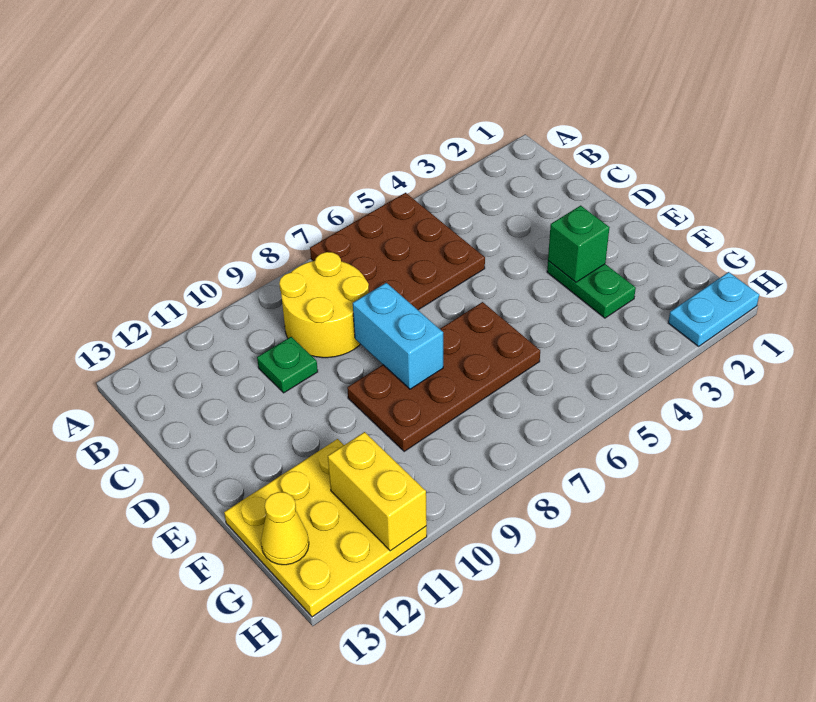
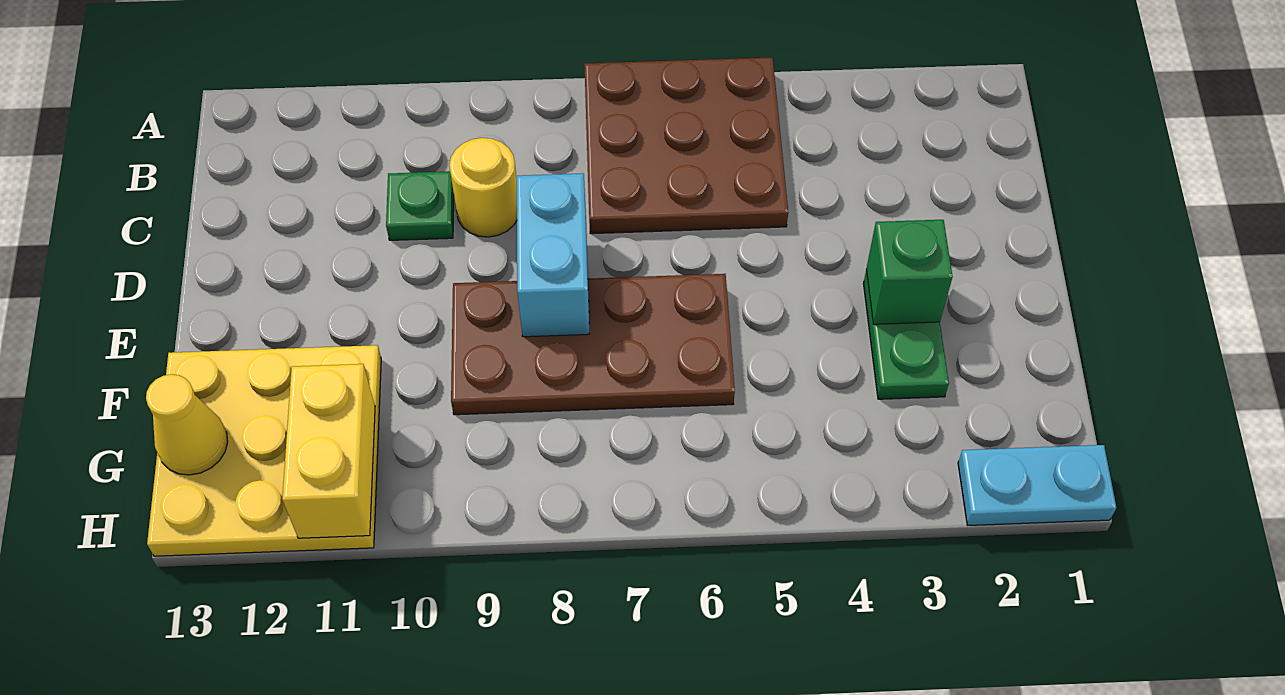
yellow round brick B8:C9 level 1 -> yellow round brick C9 level 1

